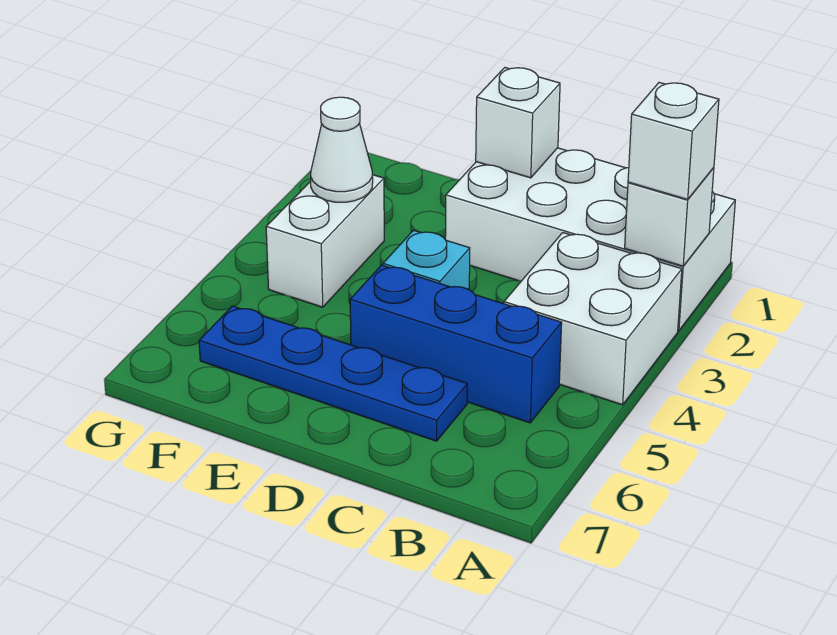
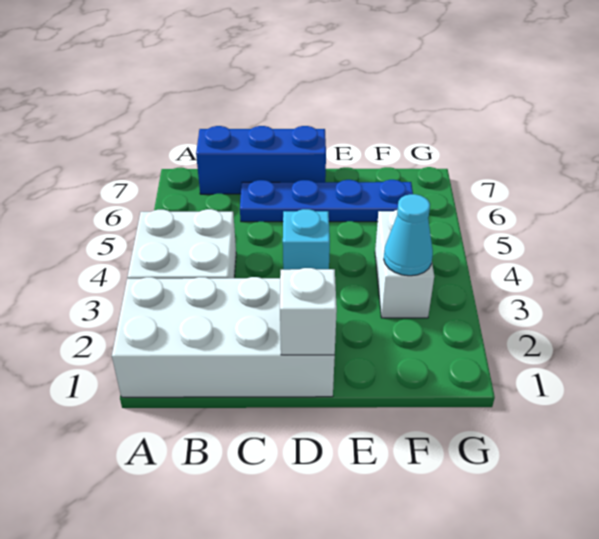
white brick A2 level 2 -> none
white brick A2 level 3 -> none
blue brick B5:D5 level 1 -> blue brick B7:D7 level 1
white cone F3 level 2 -> cyan cone F3 level 2

